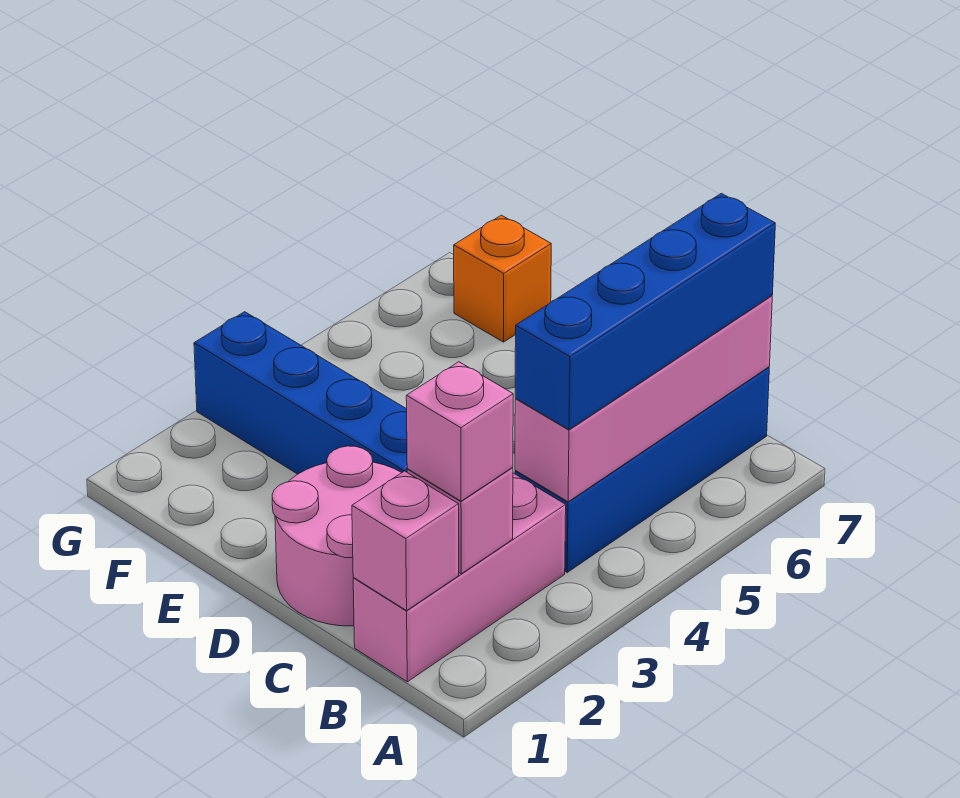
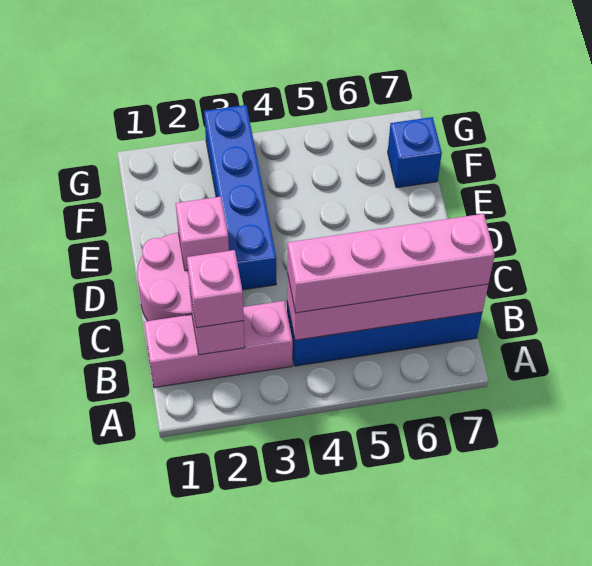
pink brick B1 level 2 -> pink brick D2 level 2
blue brick B4:B7 level 3 -> pink brick B4:B7 level 3
orange brick F7 level 1 -> blue brick F7 level 1

